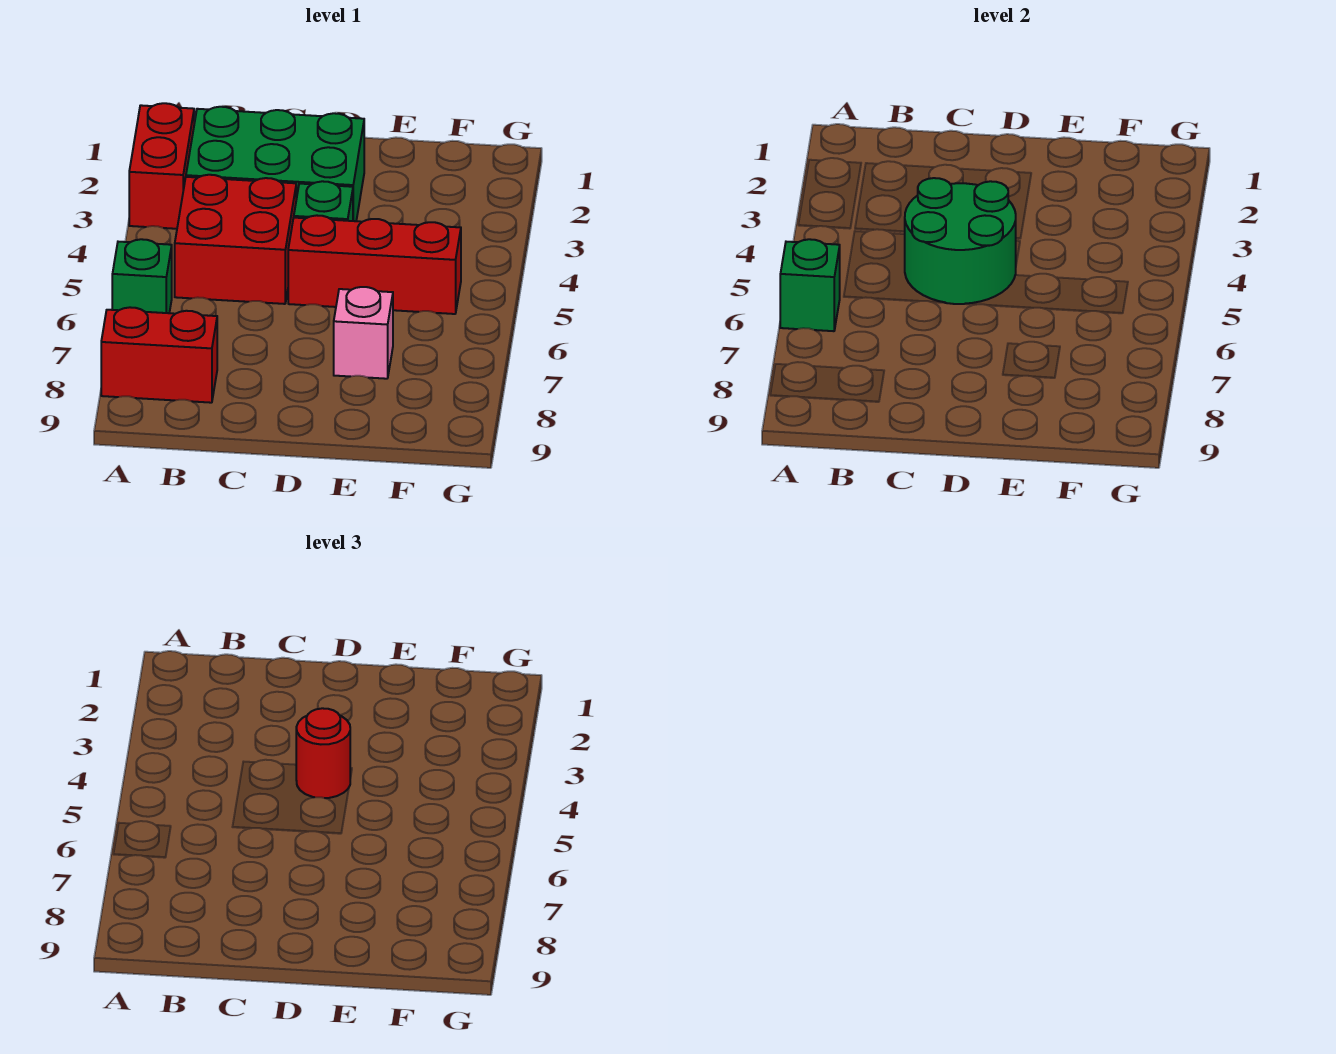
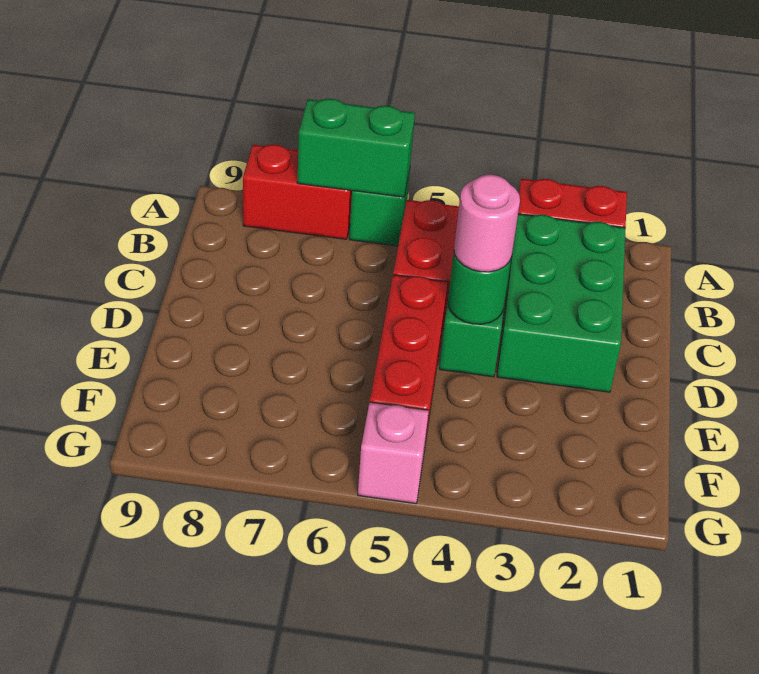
green brick A6 level 2 -> green brick A6:A7 level 2
red brick A8:B8 level 1 -> red brick A7:A8 level 1
green round brick C4:D5 level 2 -> green round brick D4 level 2
red round brick D4 level 3 -> pink round brick D4 level 3
pink brick E7 level 1 -> pink brick G5 level 1

